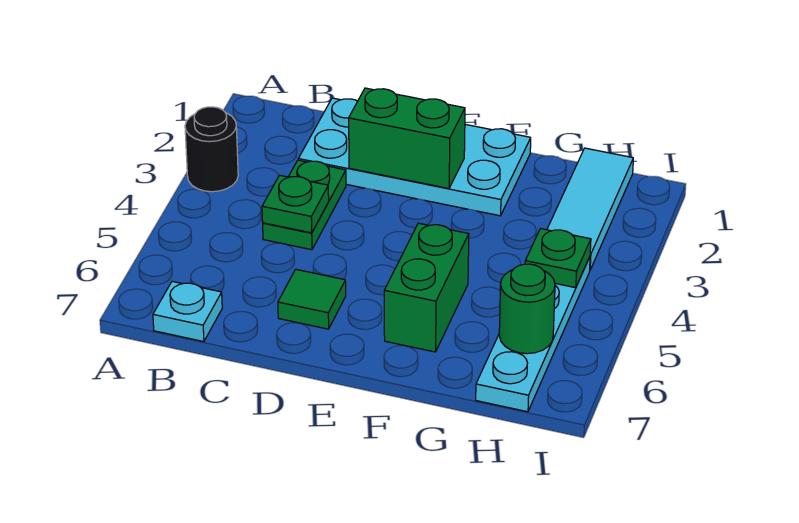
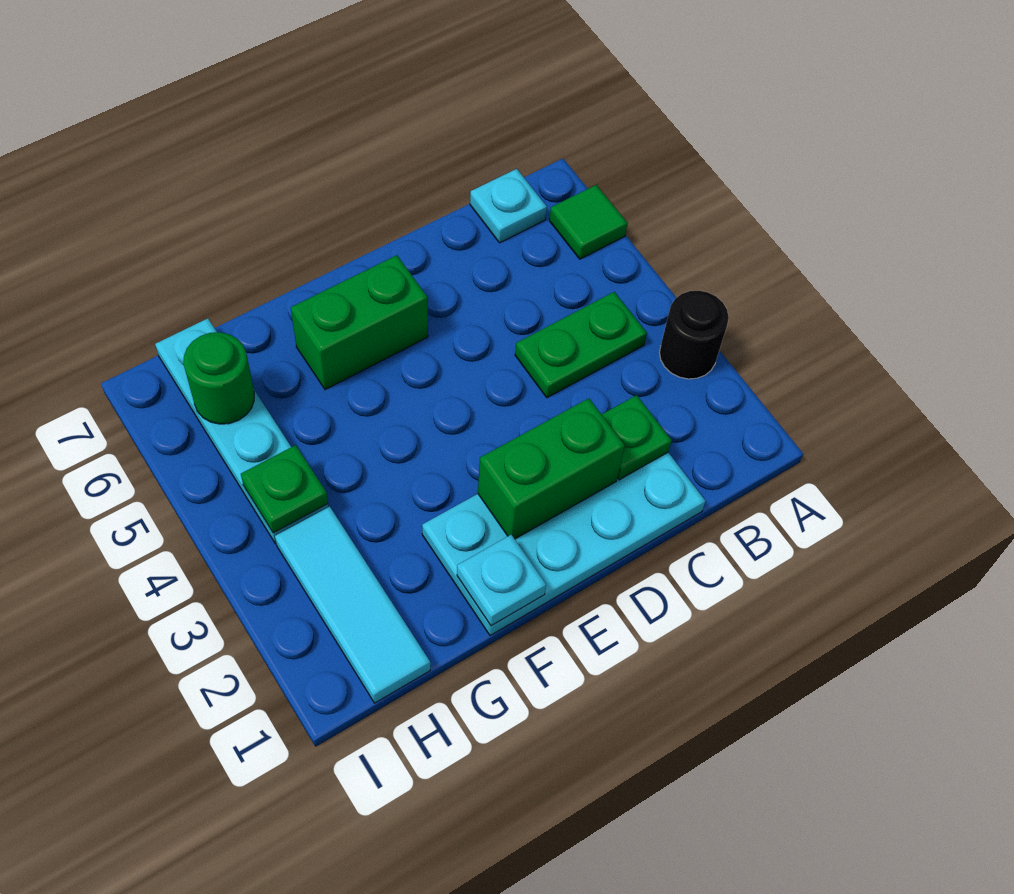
green plate C3:C4 level 1 -> green plate B4:C4 level 1
green plate C4 level 2 -> green plate C2 level 2
green tile D6 level 1 -> green tile A6 level 1
none -> cyan plate F1 level 2
green brick F5:F6 level 1 -> green brick E6:F6 level 1

